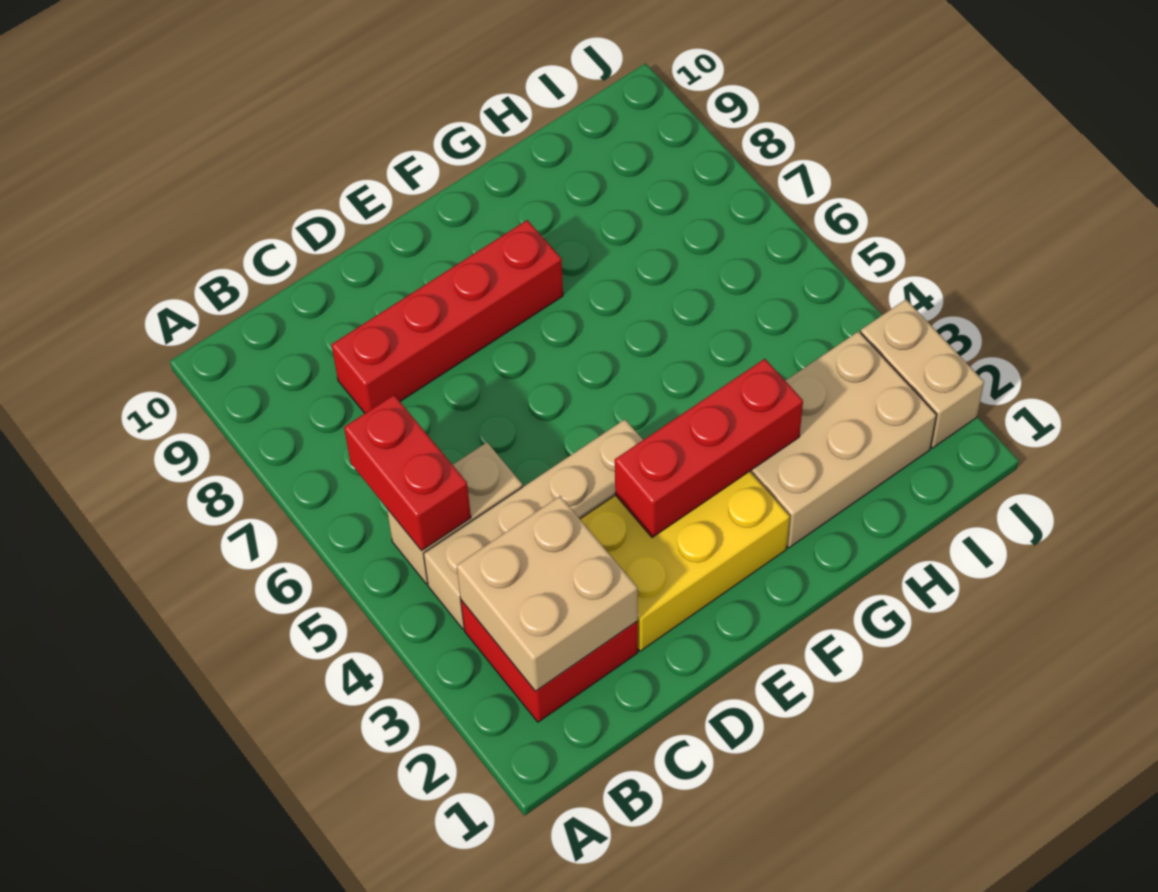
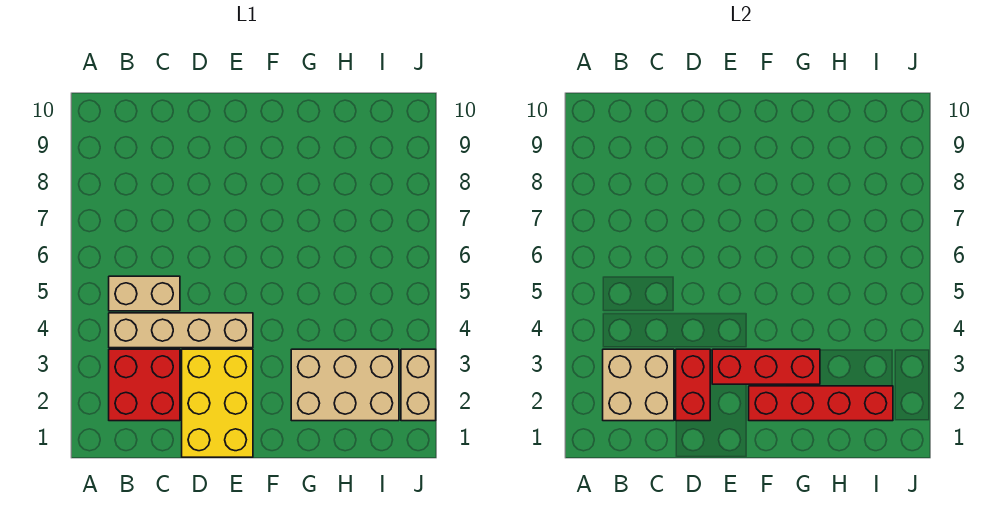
red brick B5:B6 level 2 -> red brick D2:D3 level 2
red brick C8:F8 level 1 -> red brick F2:I2 level 2
yellow brick D2:F3 level 1 -> yellow brick D1:E3 level 1

